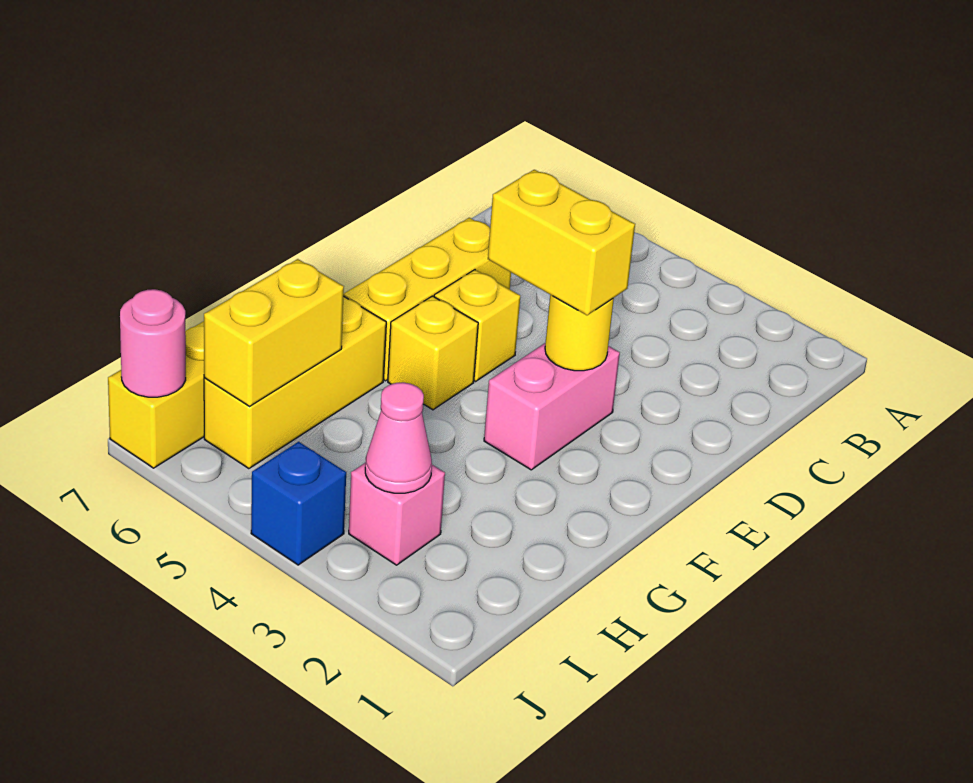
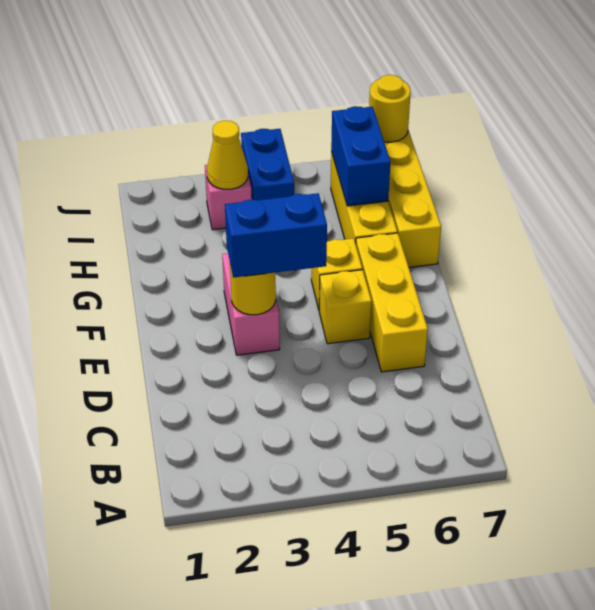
yellow brick E3:E4 level 3 -> blue brick E3:E4 level 3
yellow brick H6:I6 level 2 -> blue brick H6:I6 level 2
pink cone I3 level 2 -> yellow cone I3 level 2
blue brick J4 level 1 -> blue brick I4:J4 level 1
pink round brick J7 level 2 -> yellow round brick J7 level 2

